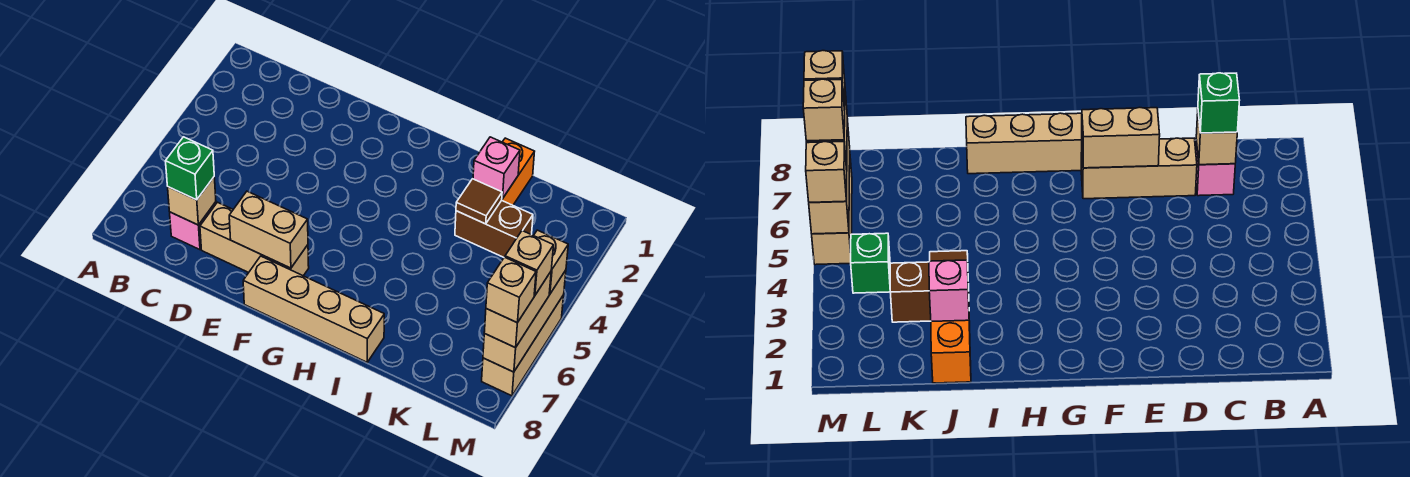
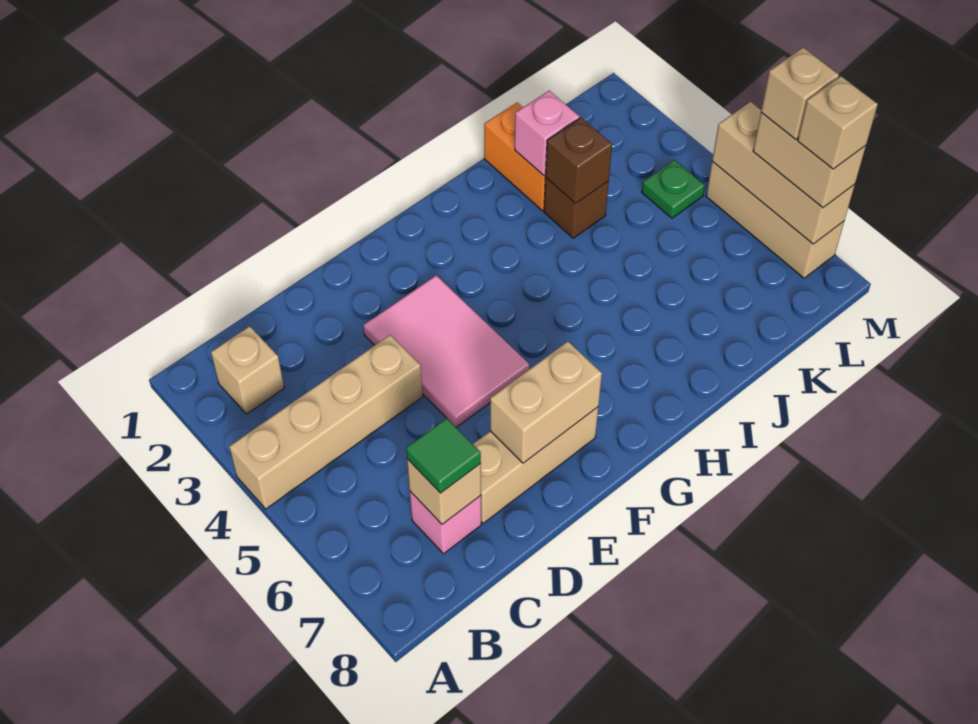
green brick C7 level 3 -> green tile C7 level 3
none -> pink tile E3:F5 level 1
tan brick F8:I8 level 1 -> tan brick A4:D4 level 1
brown brick J3:K3 level 1 -> brown brick J3 level 1
brown tile J3 level 2 -> brown brick J3 level 2
green brick L4 level 1 -> green plate L4 level 1
tan brick M5 level 3 -> tan brick B2 level 1

